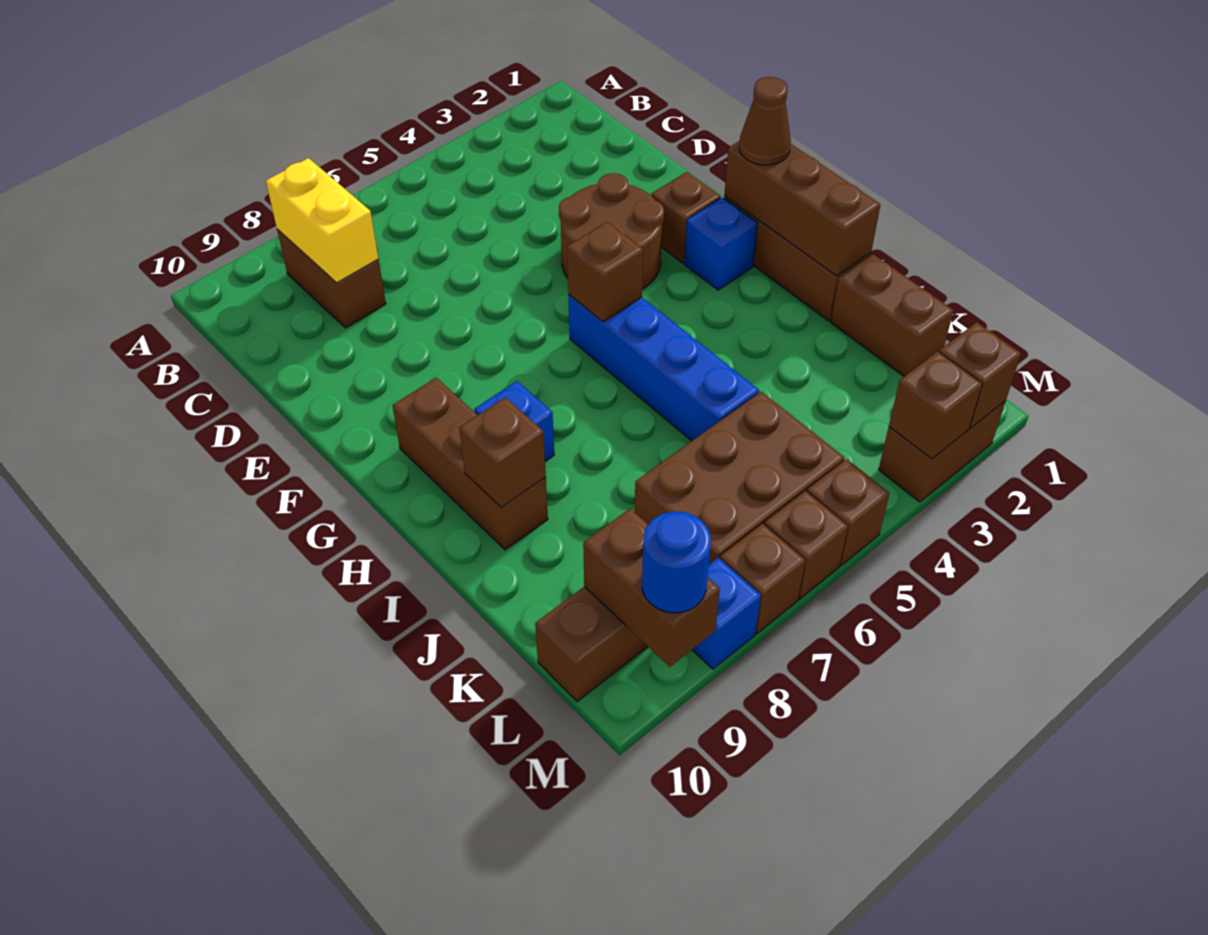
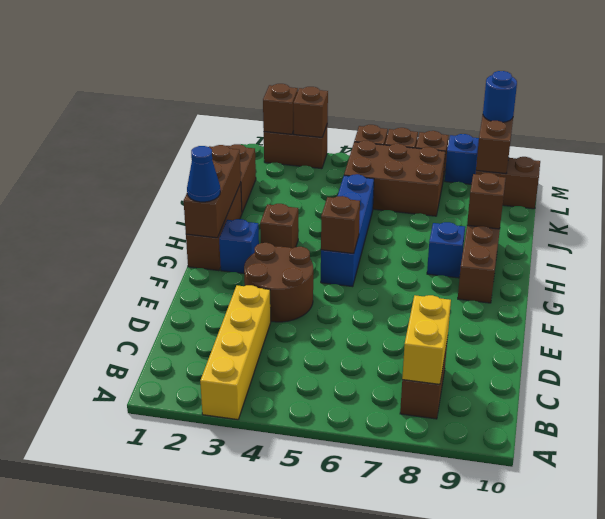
none -> yellow brick A3:D3 level 1
brown brick F2 level 1 -> brown brick H3 level 1
brown cone G1 level 3 -> blue cone G1 level 3

